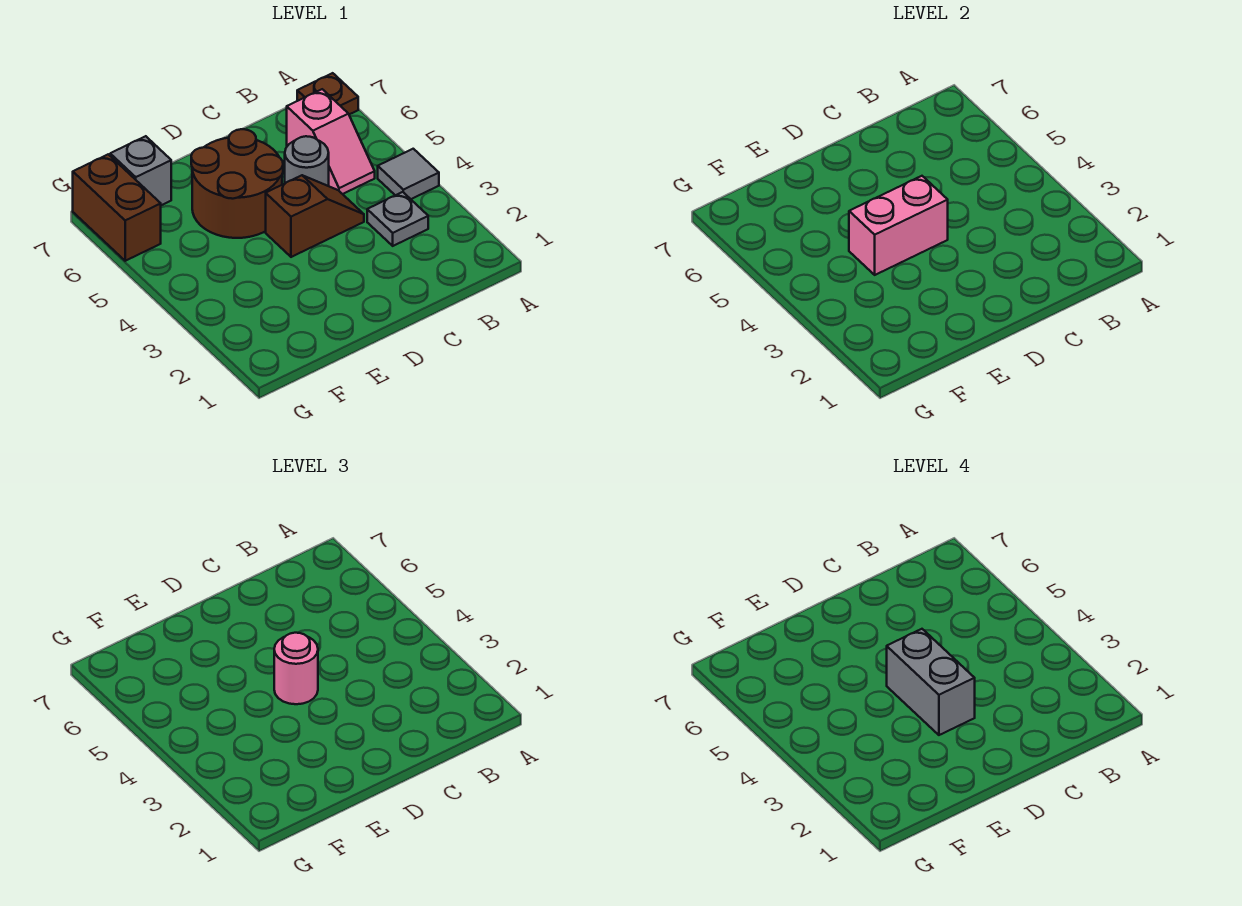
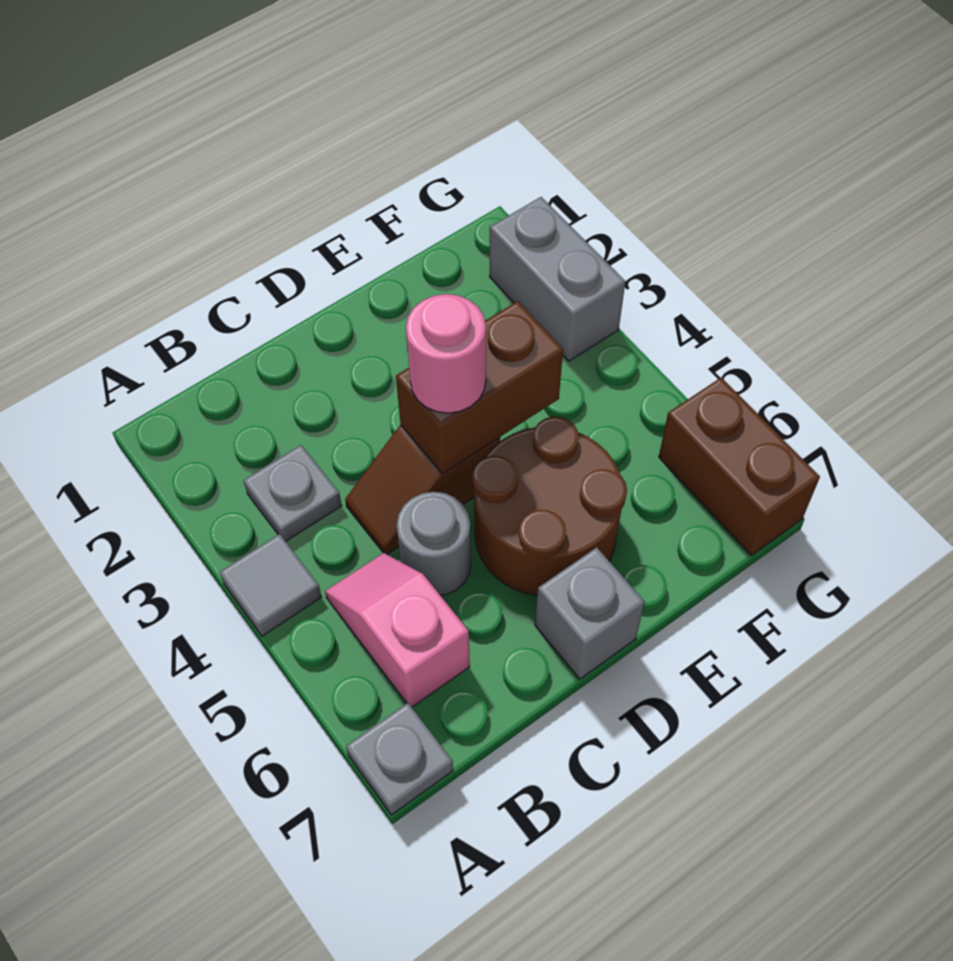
brown plate A7 level 1 -> grey plate A7 level 1
grey brick D3:D4 level 4 -> grey brick G2:G3 level 1
pink brick D4:E4 level 2 -> brown brick D4:E4 level 2
grey brick F7 level 1 -> grey brick D7 level 1

